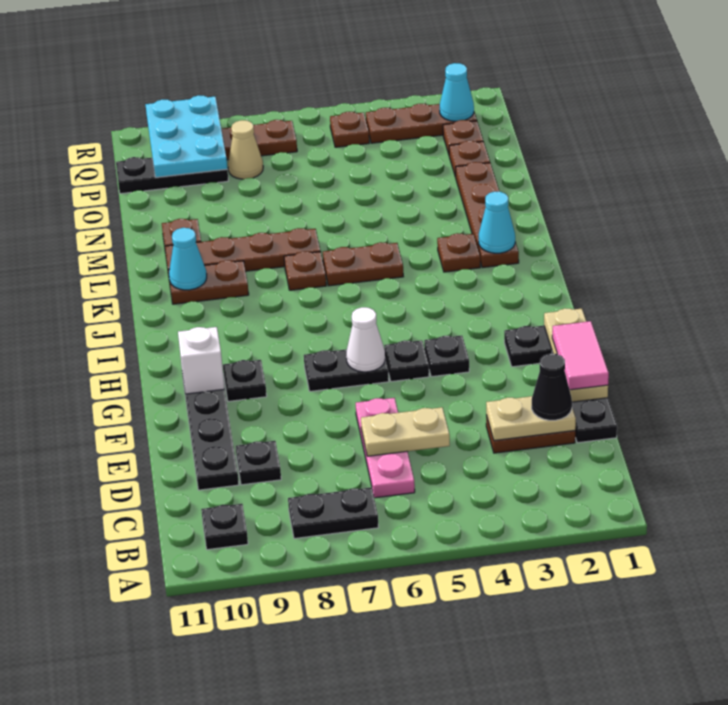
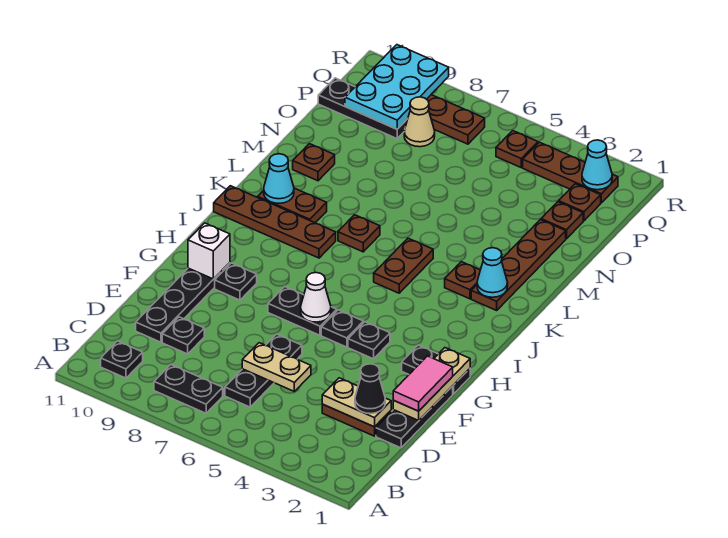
pink plate C6:E6 level 1 -> black plate C6:E6 level 1
brown plate K5:K6 level 1 -> brown plate J5:K5 level 1
brown plate L7:L10 level 1 -> brown plate J8:J11 level 1

